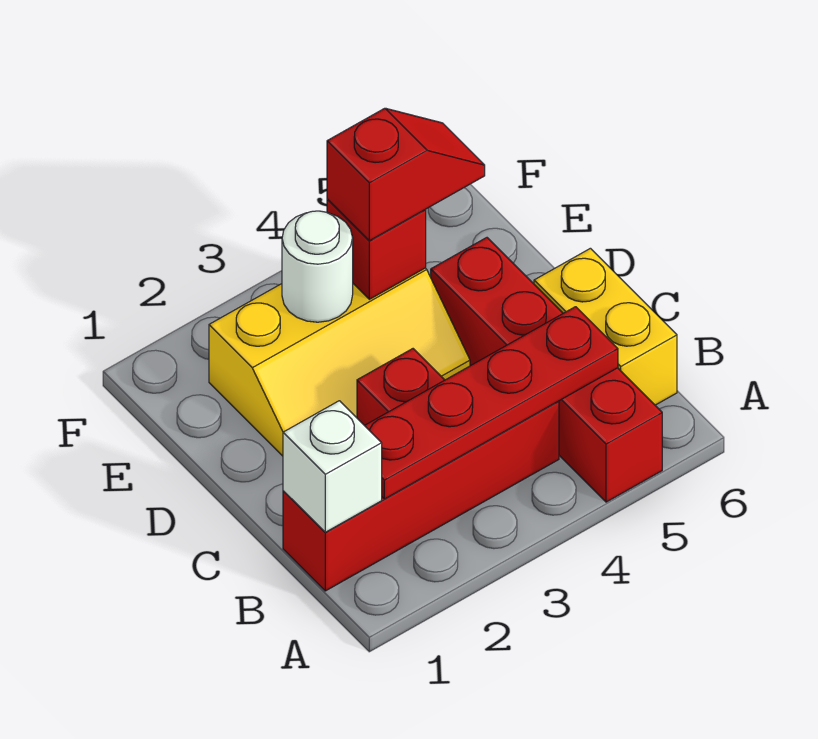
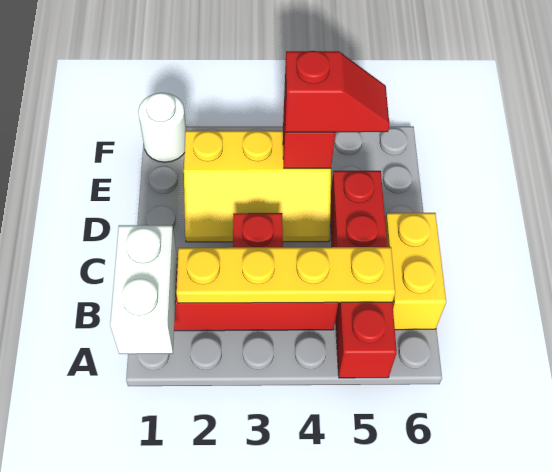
white brick B1 level 2 -> white brick A1:B1 level 2
red plate B2:B5 level 2 -> yellow plate B2:B5 level 2
white round brick E3 level 2 -> white round brick F1 level 1

